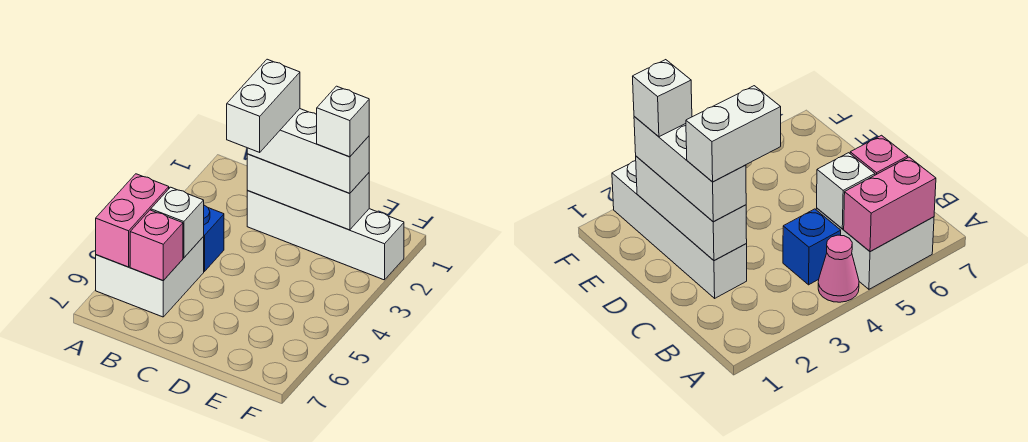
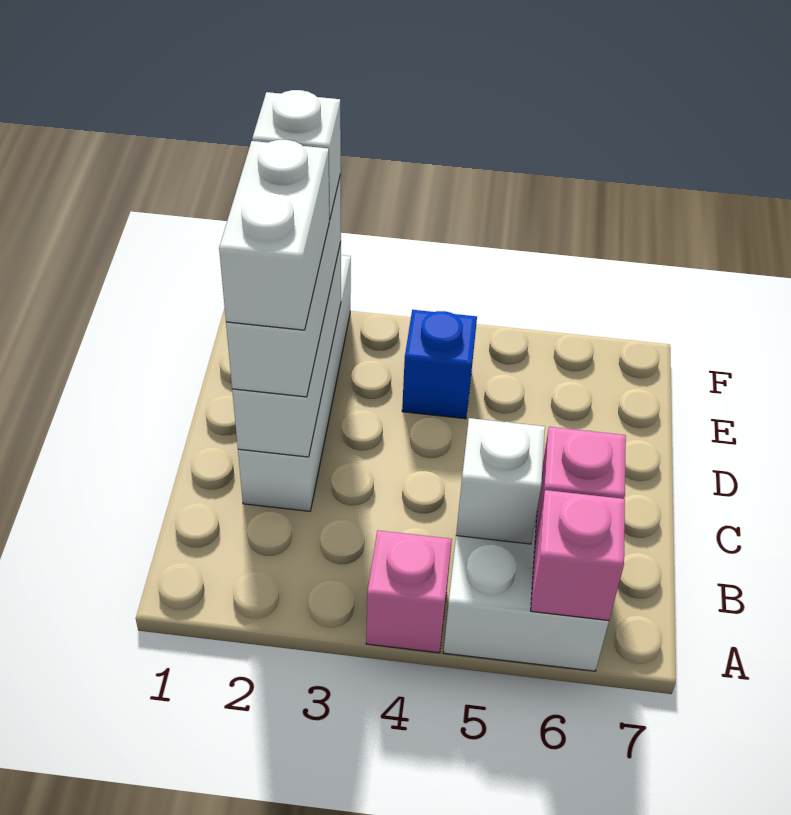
pink cone A4 level 1 -> pink brick A4 level 1
pink brick A5:A6 level 2 -> pink brick A6 level 2
blue brick B4 level 1 -> blue brick E4 level 1
white brick C2:C3 level 4 -> white brick C2:D2 level 4

